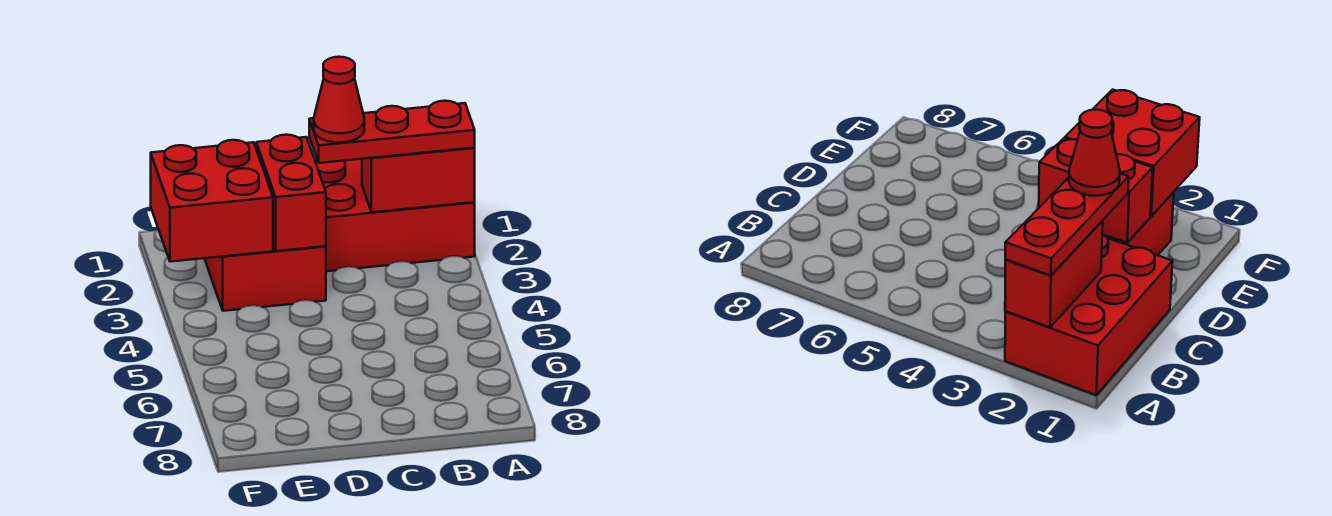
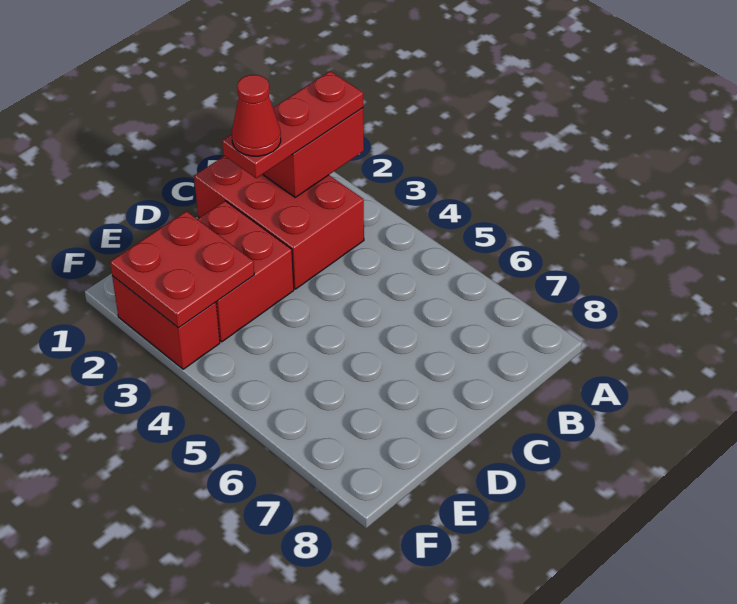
red brick A1:C2 level 1 -> red brick B1:C3 level 1
red brick D2:D3 level 2 -> red brick F2:F3 level 1
red brick E2:F3 level 2 -> red plate E2:F3 level 2

